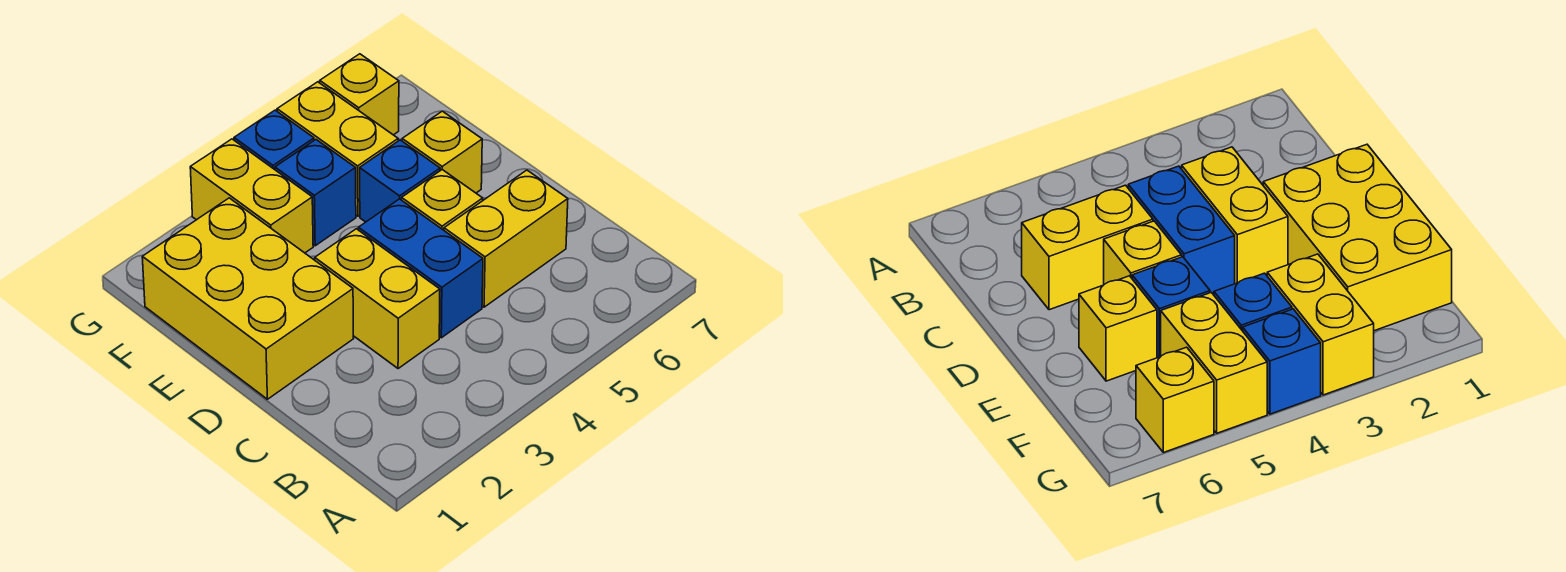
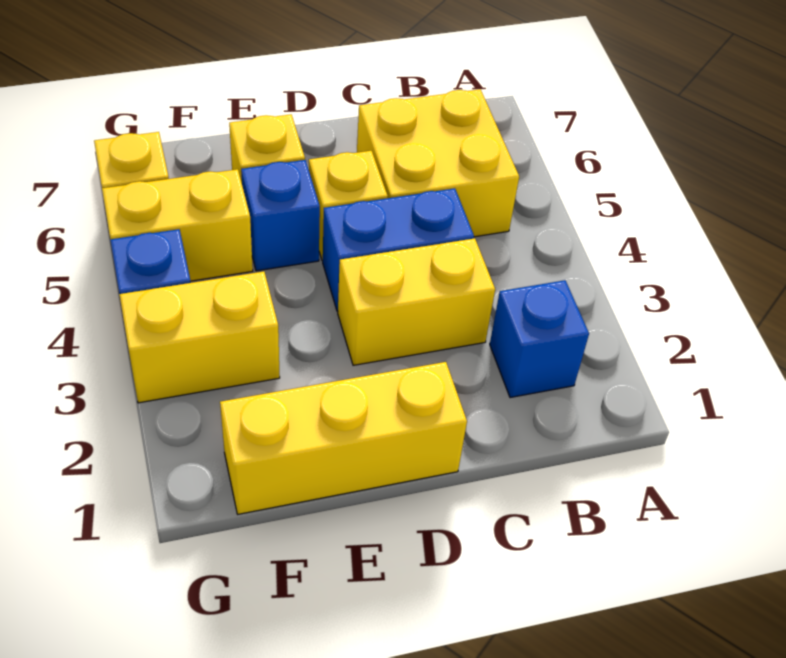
yellow brick C5:C6 level 1 -> yellow brick B5:C6 level 1
yellow brick D1:F2 level 1 -> yellow brick D1:F1 level 1
blue brick F4 level 1 -> blue brick B2 level 1

